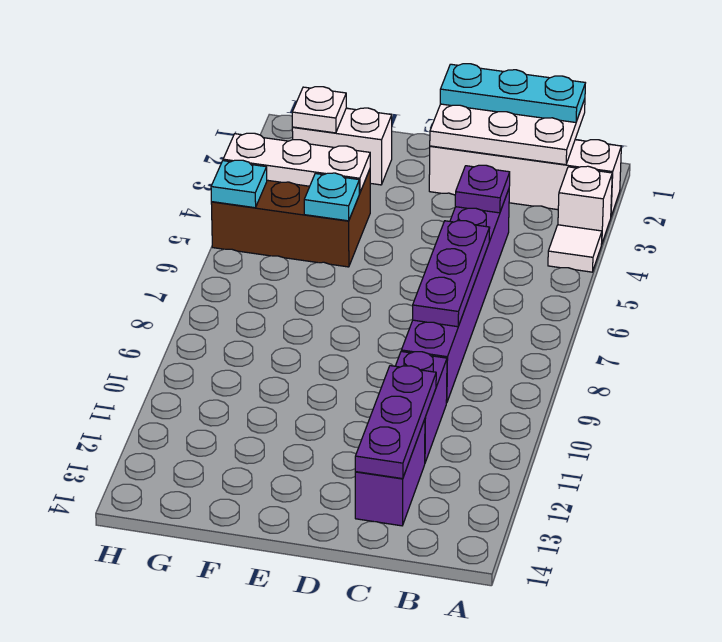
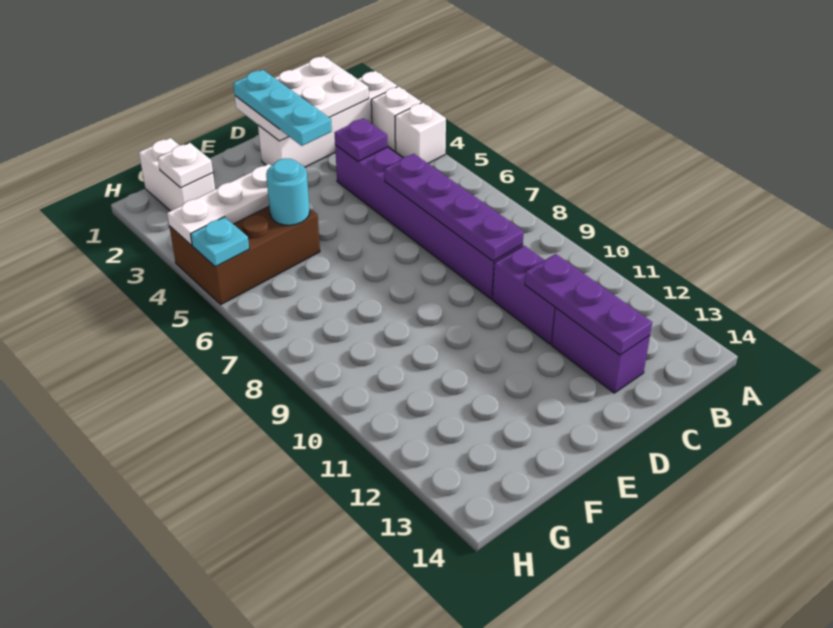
white tile A4 level 1 -> white brick A4 level 1
cyan plate B1:D1 level 3 -> cyan plate D1:D3 level 3
purple plate C6:C8 level 2 -> purple plate C6:C9 level 2
white brick F2:G2 level 1 -> white brick G1:G2 level 1
cyan plate F5 level 2 -> cyan round brick F5 level 2

